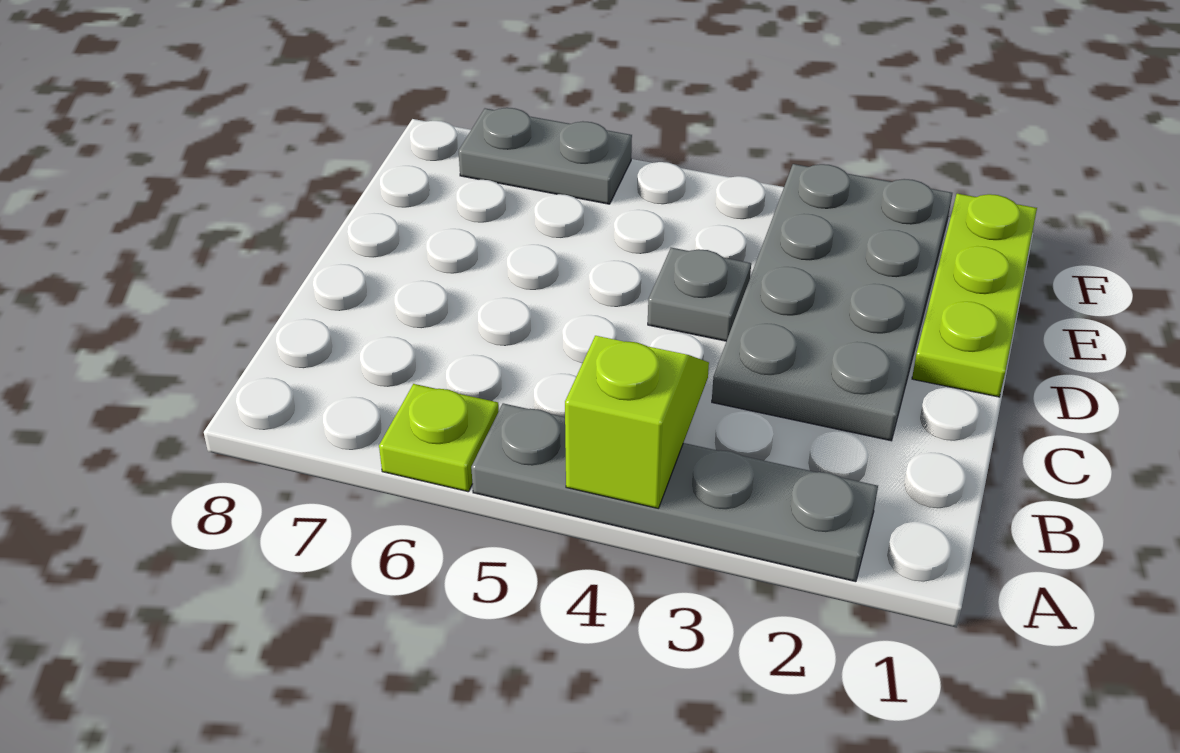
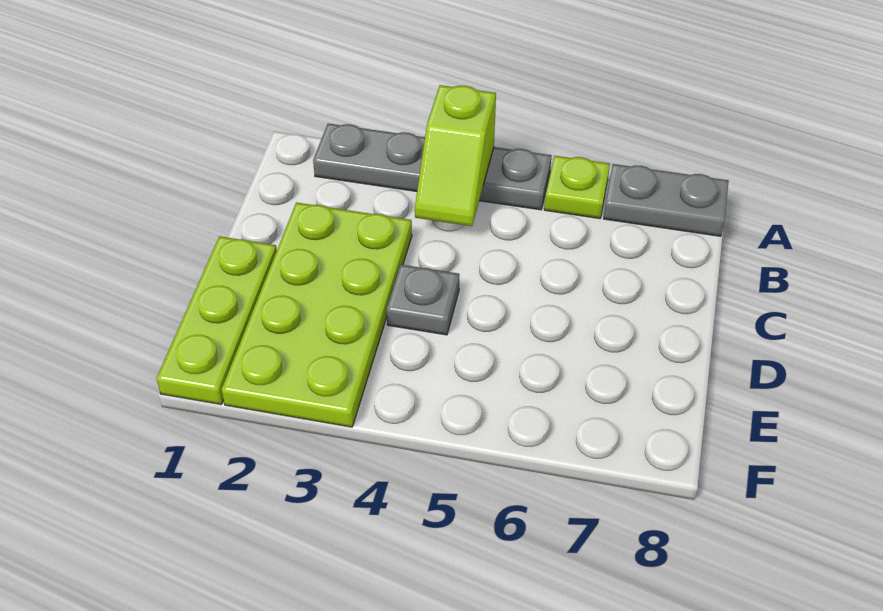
grey plate C2:F3 level 1 -> lime plate C2:F3 level 1
grey plate F6:F7 level 1 -> grey plate A7:A8 level 1

